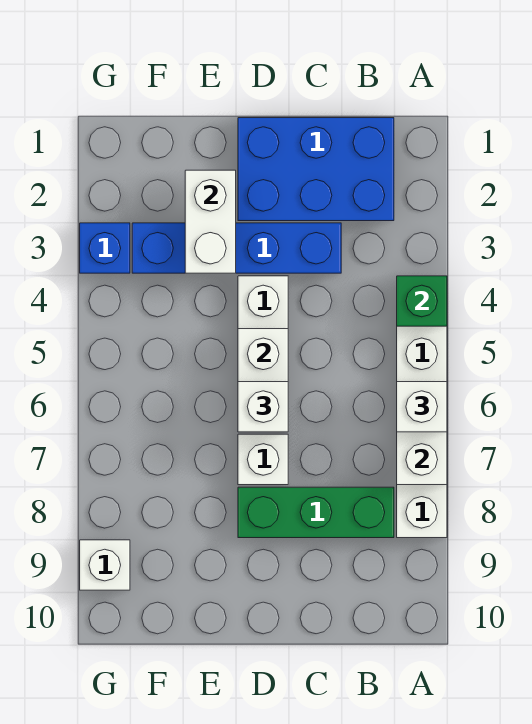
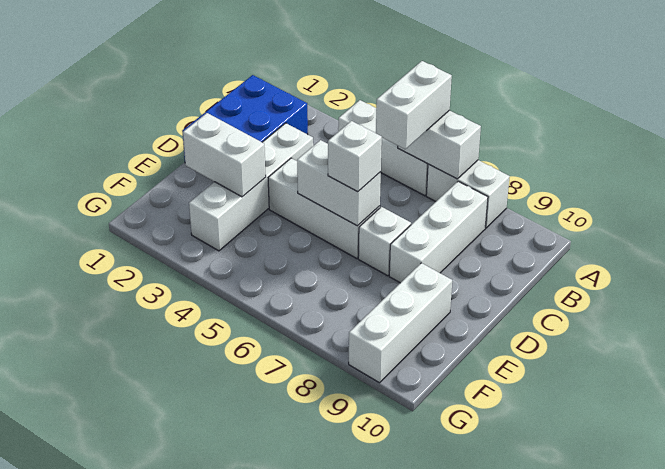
green brick A4 level 2 -> none
white brick A6 level 3 -> white brick A6:B6 level 3
green brick B8:D8 level 1 -> white brick B8:D8 level 1
blue brick C3:F3 level 1 -> white brick C3:F3 level 1
blue brick G3 level 1 -> none
white brick G9 level 1 -> white brick E9:G9 level 1

